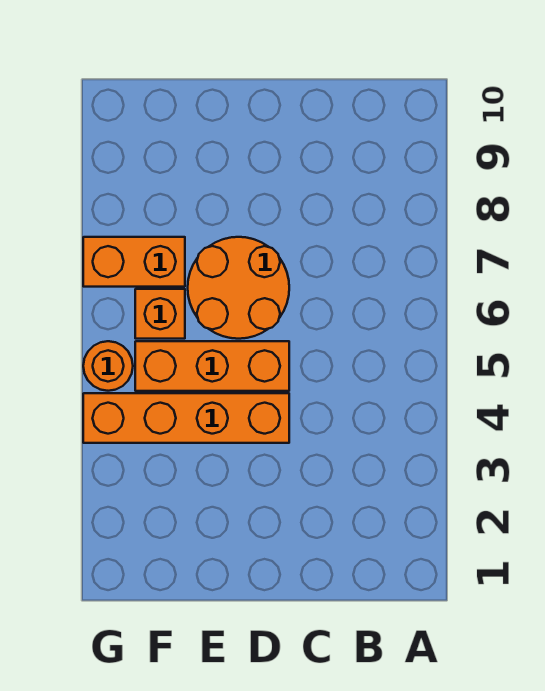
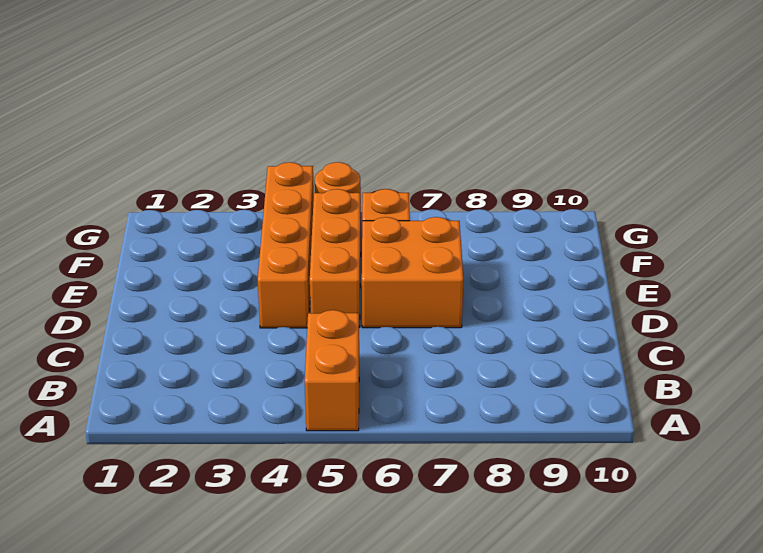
orange round brick D6:E7 level 1 -> orange brick D6:E7 level 1
orange brick F7:G7 level 1 -> orange brick A5:B5 level 1

